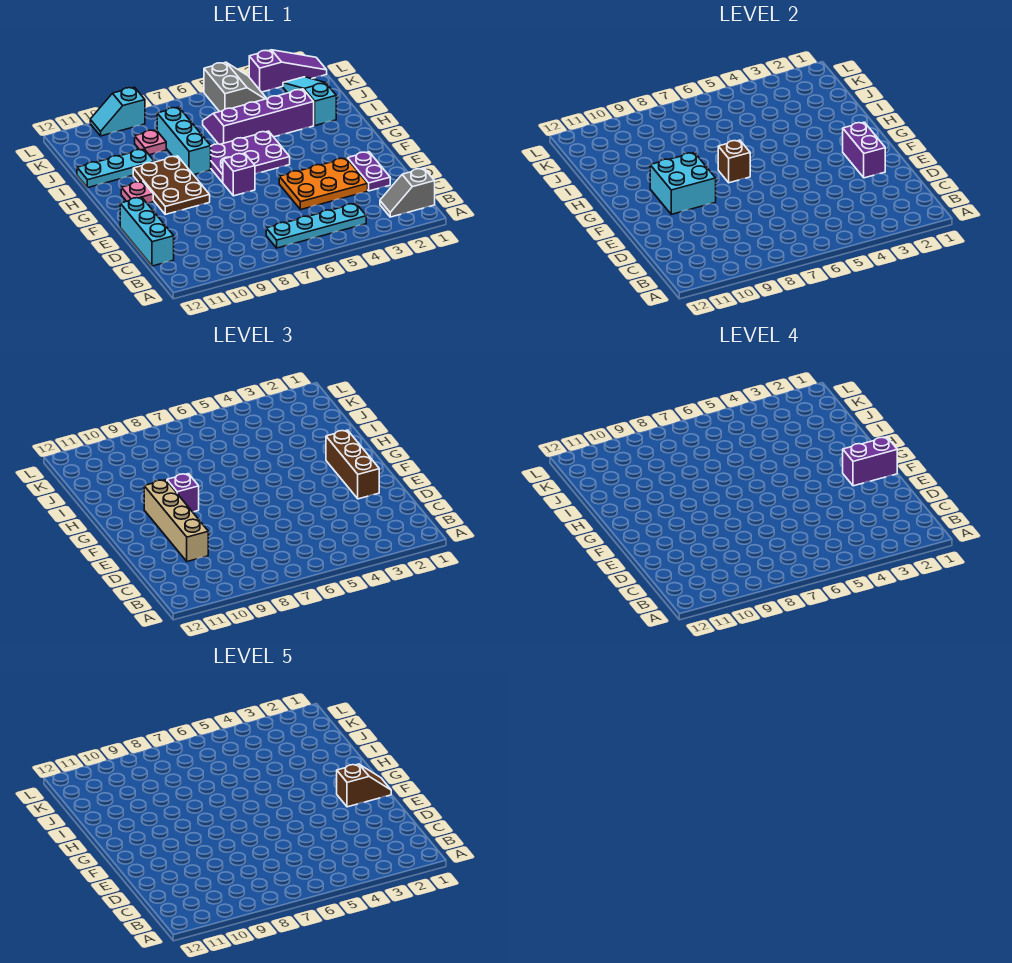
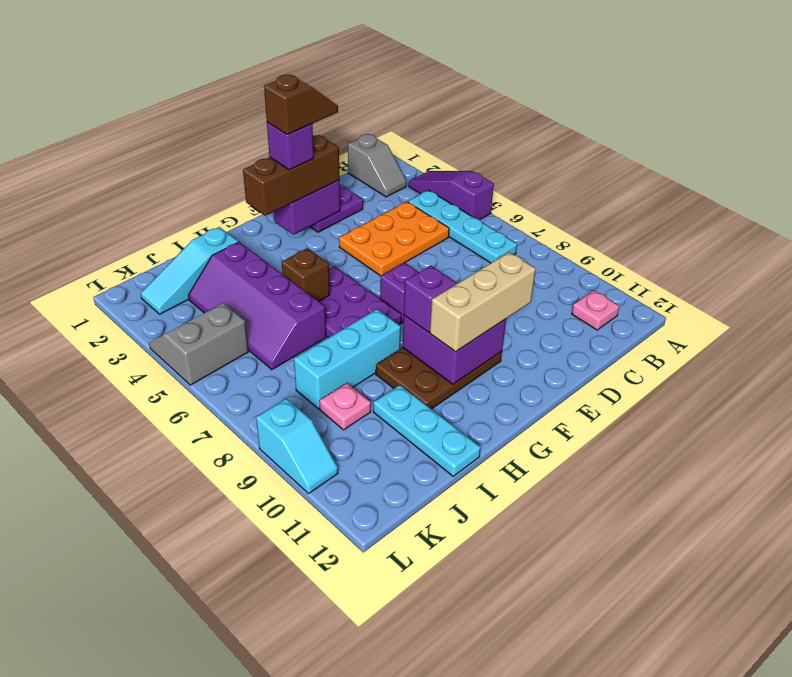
cyan brick C12:E12 level 1 -> none
orange plate D3:E5 level 1 -> orange plate C4:E5 level 1
tan brick D10:G10 level 3 -> tan brick E10:G10 level 3
purple brick F1:F2 level 4 -> purple brick F2 level 4
brown slope F1:F2 level 5 top 2 -> brown slope E2:F2 level 5 top F
cyan brick F9:G10 level 2 -> purple brick F9:G10 level 2
brown brick G7 level 2 -> brown brick H5 level 2
pink plate G11 level 1 -> pink plate B11 level 1
purple slope L1:L3 level 1 top 3 -> purple slope A3:A5 level 1 top 5

